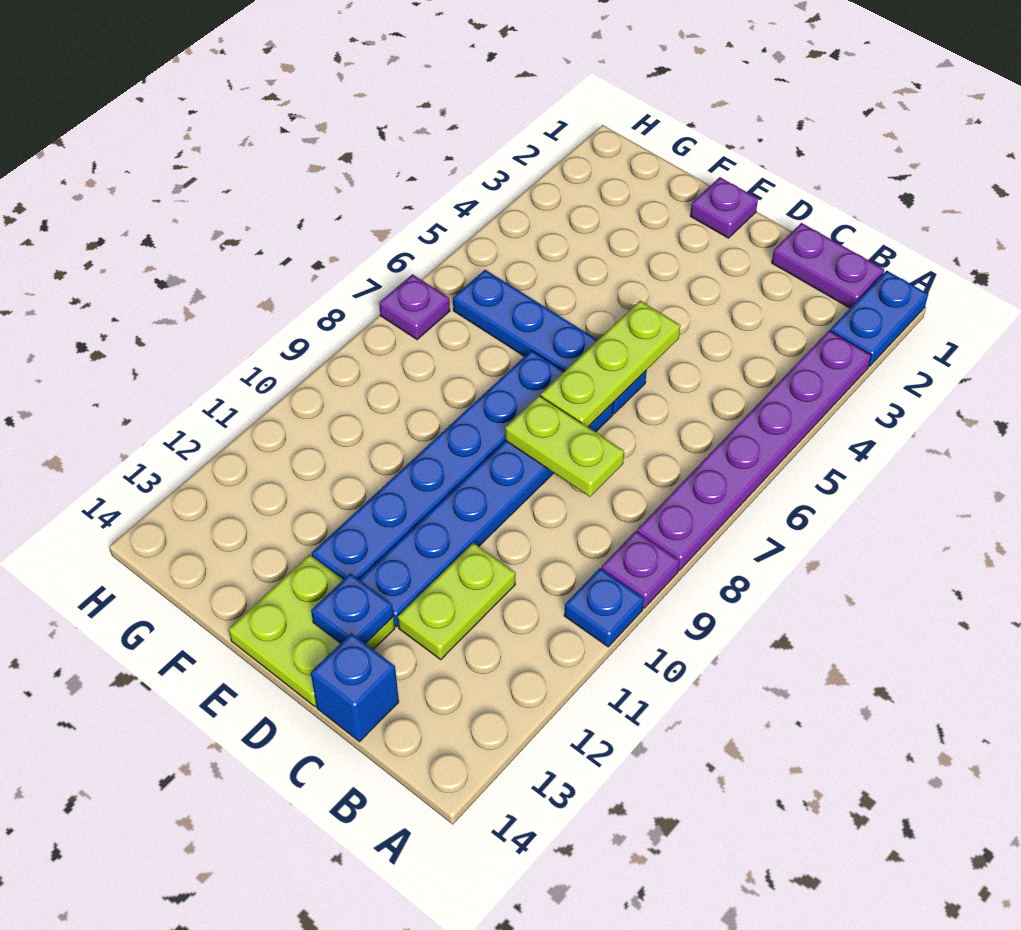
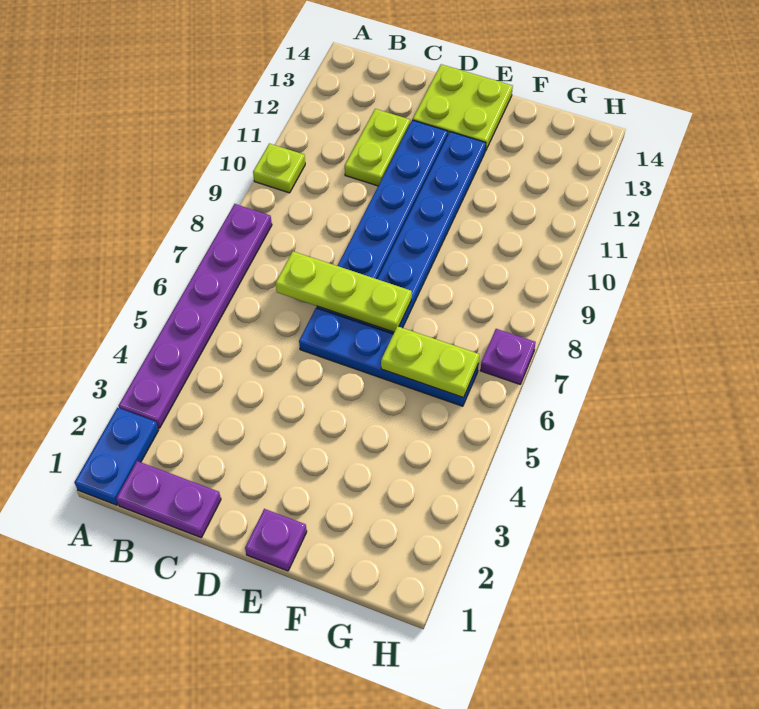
purple plate A9 level 1 -> none
blue plate A10 level 1 -> lime plate A10 level 1
lime plate C8:D8 level 2 -> lime plate F6:G6 level 2
blue brick C14 level 1 -> none
lime plate D5:D7 level 2 -> lime plate C7:E7 level 2
blue plate D13 level 2 -> none

